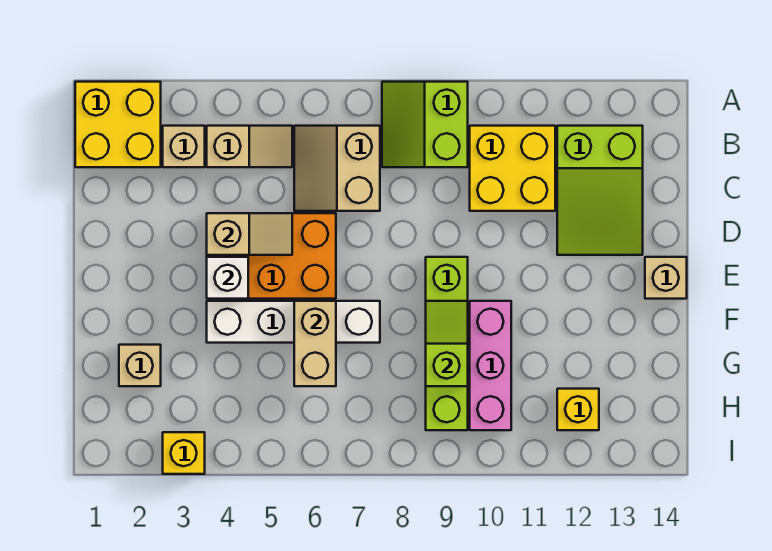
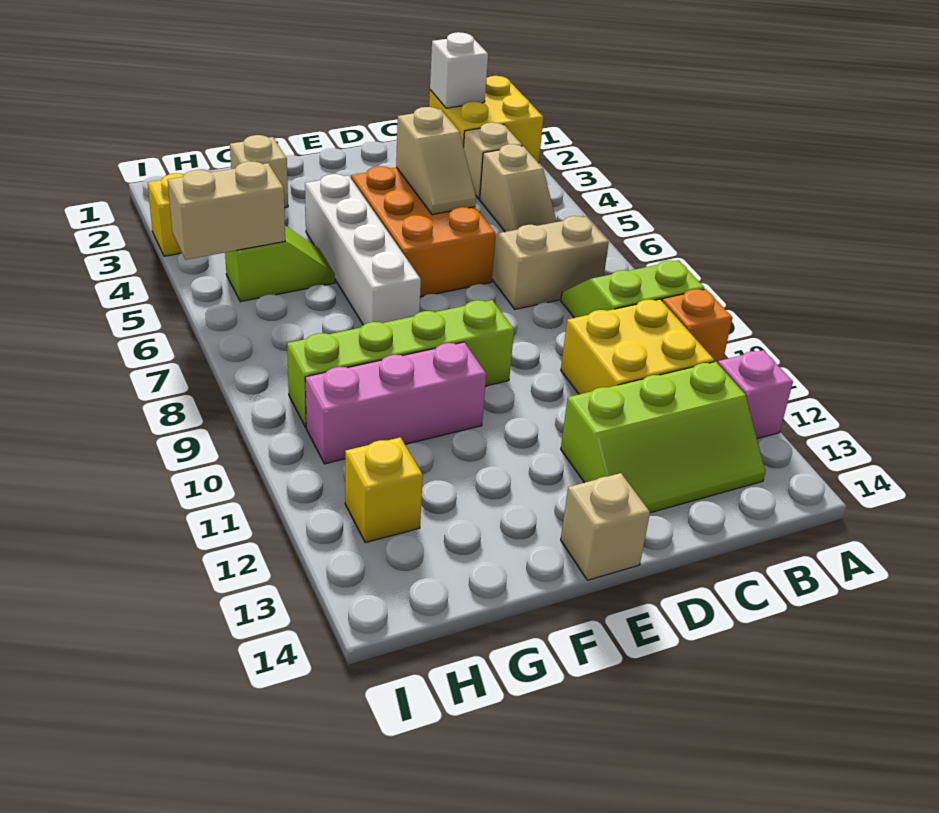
none -> orange brick A10 level 1
none -> pink brick A12 level 1
lime slope B12:D13 level 1 top B -> lime slope B12:D13 level 1 top 12
white brick E4 level 2 -> white brick B1 level 2
tan brick F6:G6 level 2 -> tan brick H5:I5 level 2
lime slope F9:G9 level 2 top G -> lime slope G5:H5 level 1 top H

